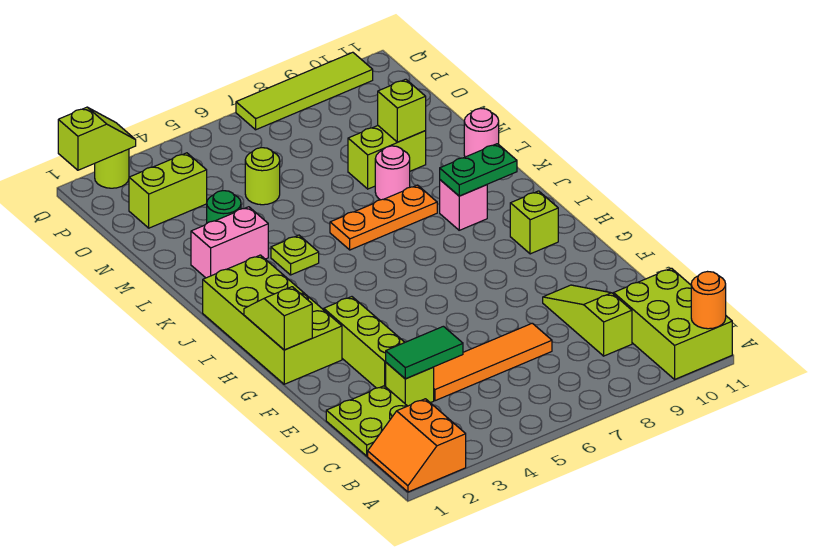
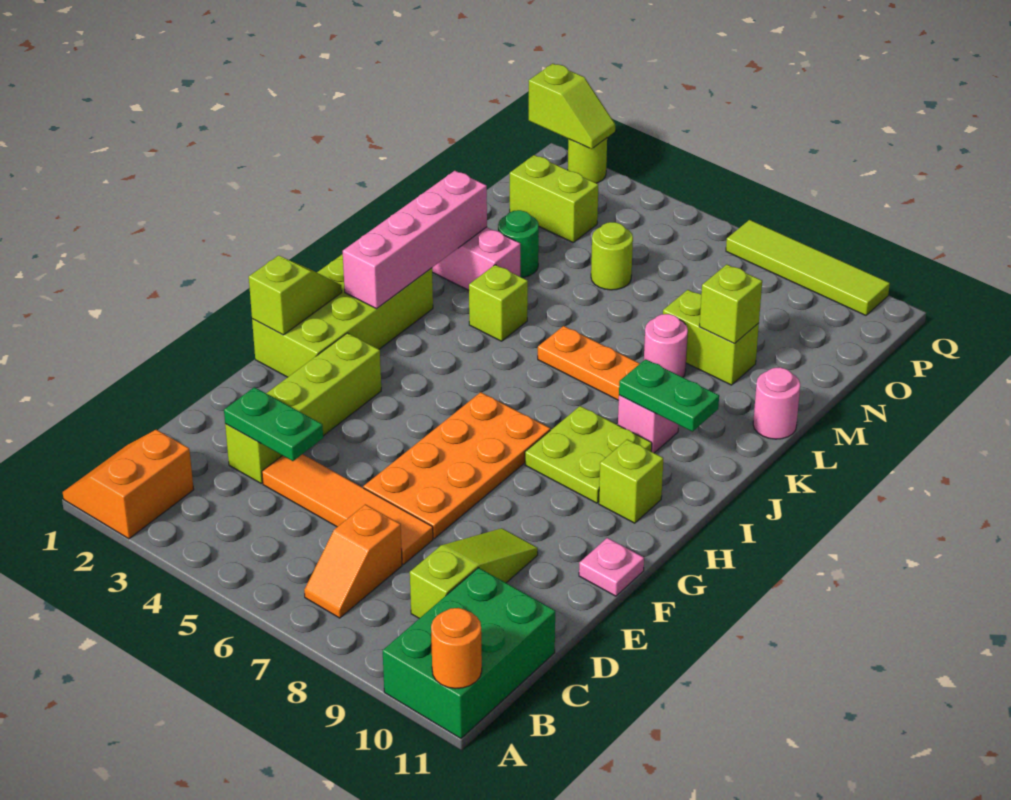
lime brick A10:C11 level 1 -> green brick A10:C11 level 1
none -> orange slope B7:C7 level 1 top C
lime plate C1:D2 level 1 -> lime plate H8:I9 level 1
green tile D3:D4 level 2 -> green plate D3:D4 level 2
none -> orange plate E6:H7 level 1
none -> pink plate F11 level 1
none -> pink brick I2:L2 level 2
lime plate K4 level 1 -> lime brick K4 level 1

